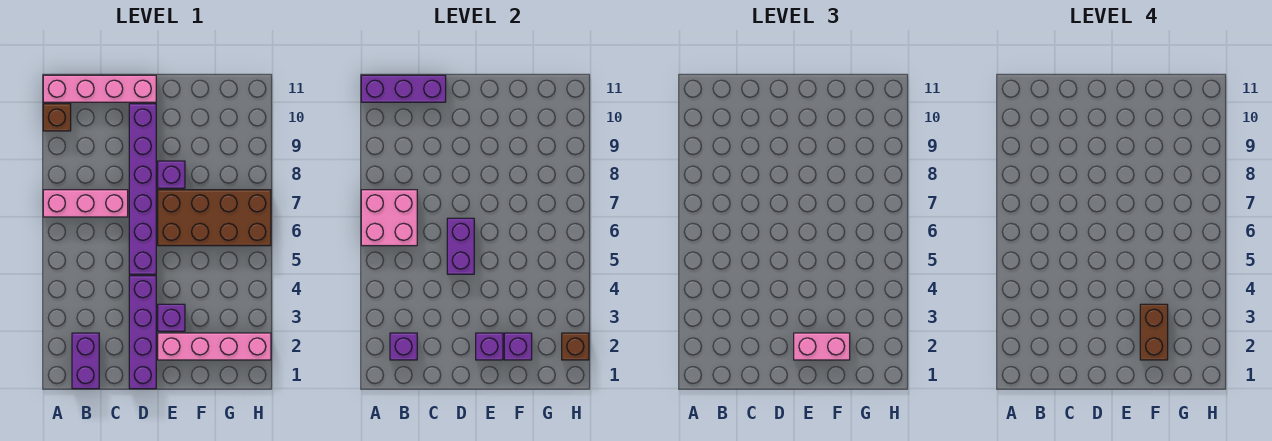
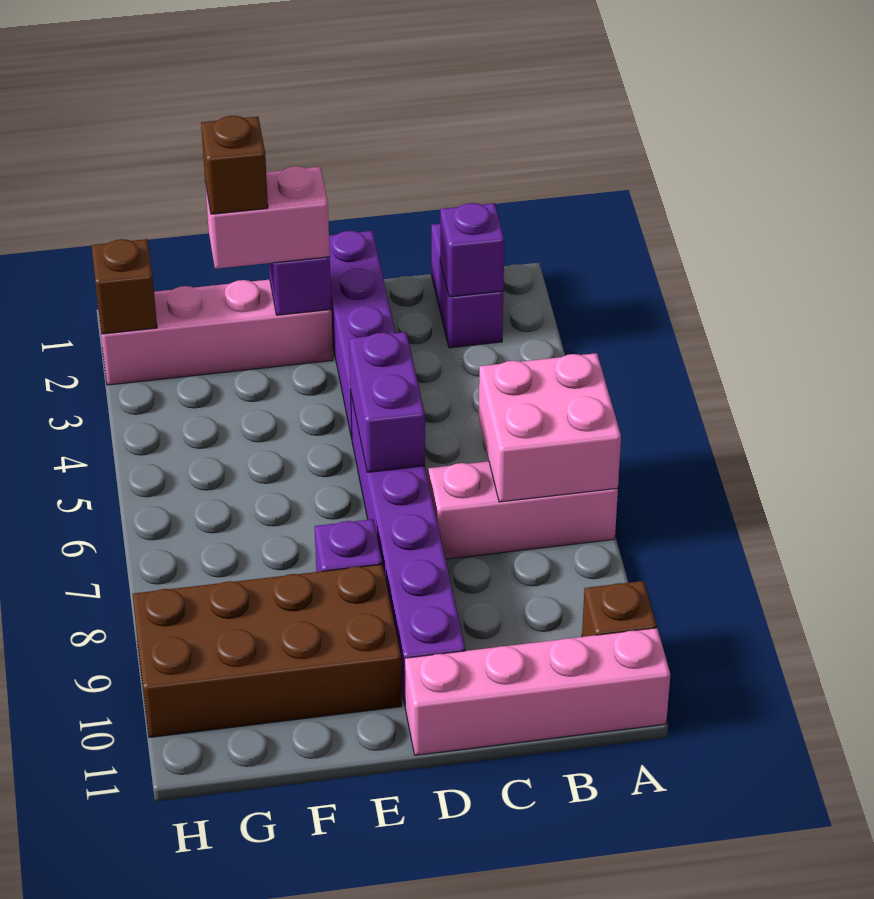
purple brick A11:C11 level 2 -> none
purple brick E3 level 1 -> none
brown brick E6:H7 level 1 -> brown brick E9:H10 level 1
purple brick F2 level 2 -> none
brown brick F2:F3 level 4 -> brown brick F2 level 4

